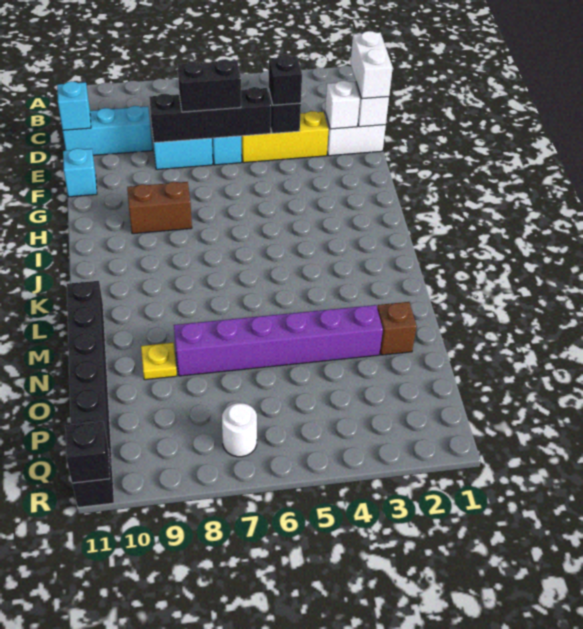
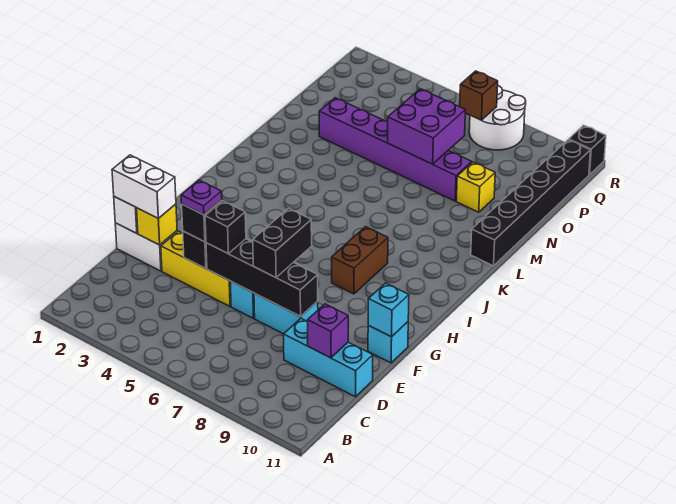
white brick D1:E1 level 3 -> white brick E1:E2 level 3
none -> purple brick D10 level 2
cyan brick D11 level 2 -> cyan brick F11 level 2
white brick E2 level 2 -> yellow brick E2 level 2
none -> purple plate E4 level 4
black brick E6:E7 level 3 -> black brick E7:F7 level 3
brown brick H8:H9 level 1 -> brown brick H8:I8 level 1
brown brick N2 level 1 -> brown brick Q7 level 2
none -> purple brick N6:O7 level 2
yellow plate N9 level 1 -> yellow brick N9 level 1
white round brick Q7 level 1 -> white round brick Q7:R8 level 1
black brick R11 level 2 -> black brick E5 level 3

